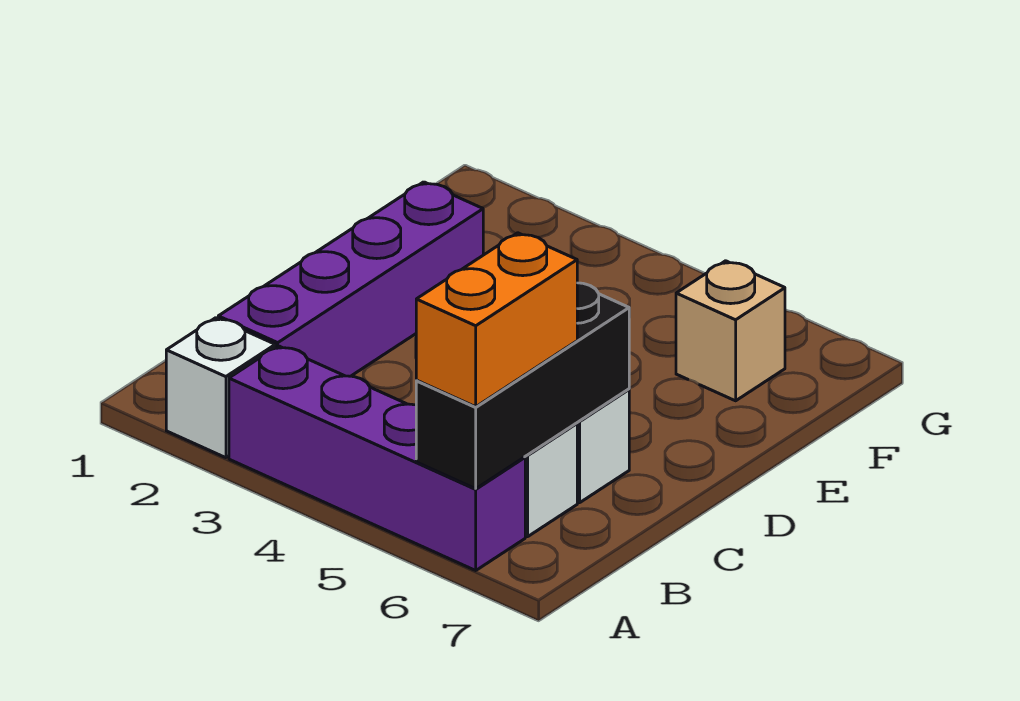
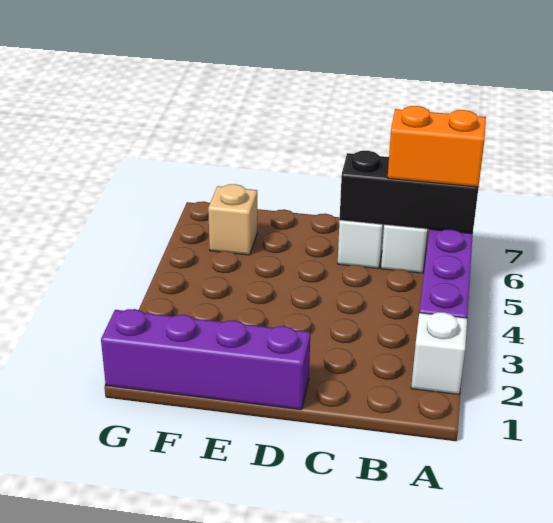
purple brick B2:E2 level 1 -> purple brick D1:G1 level 1

